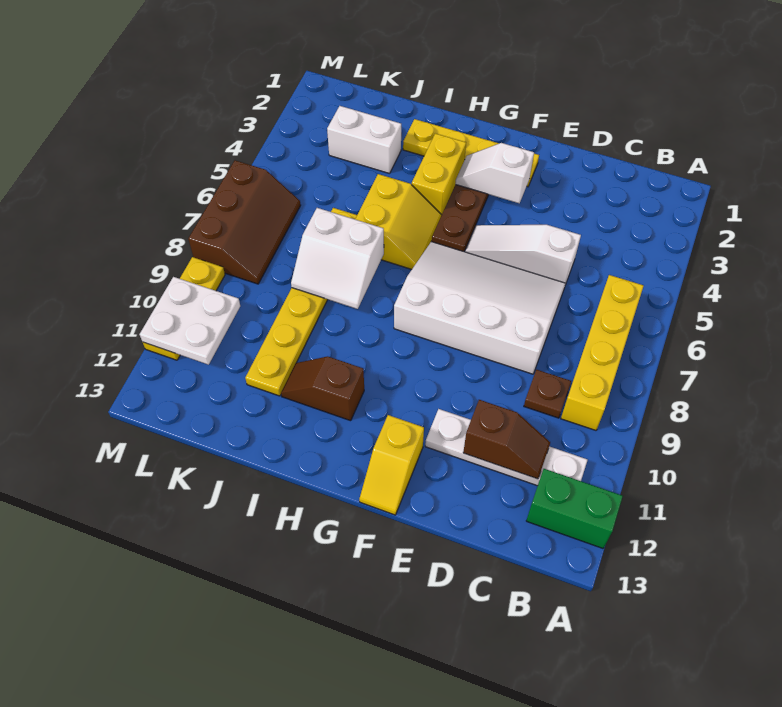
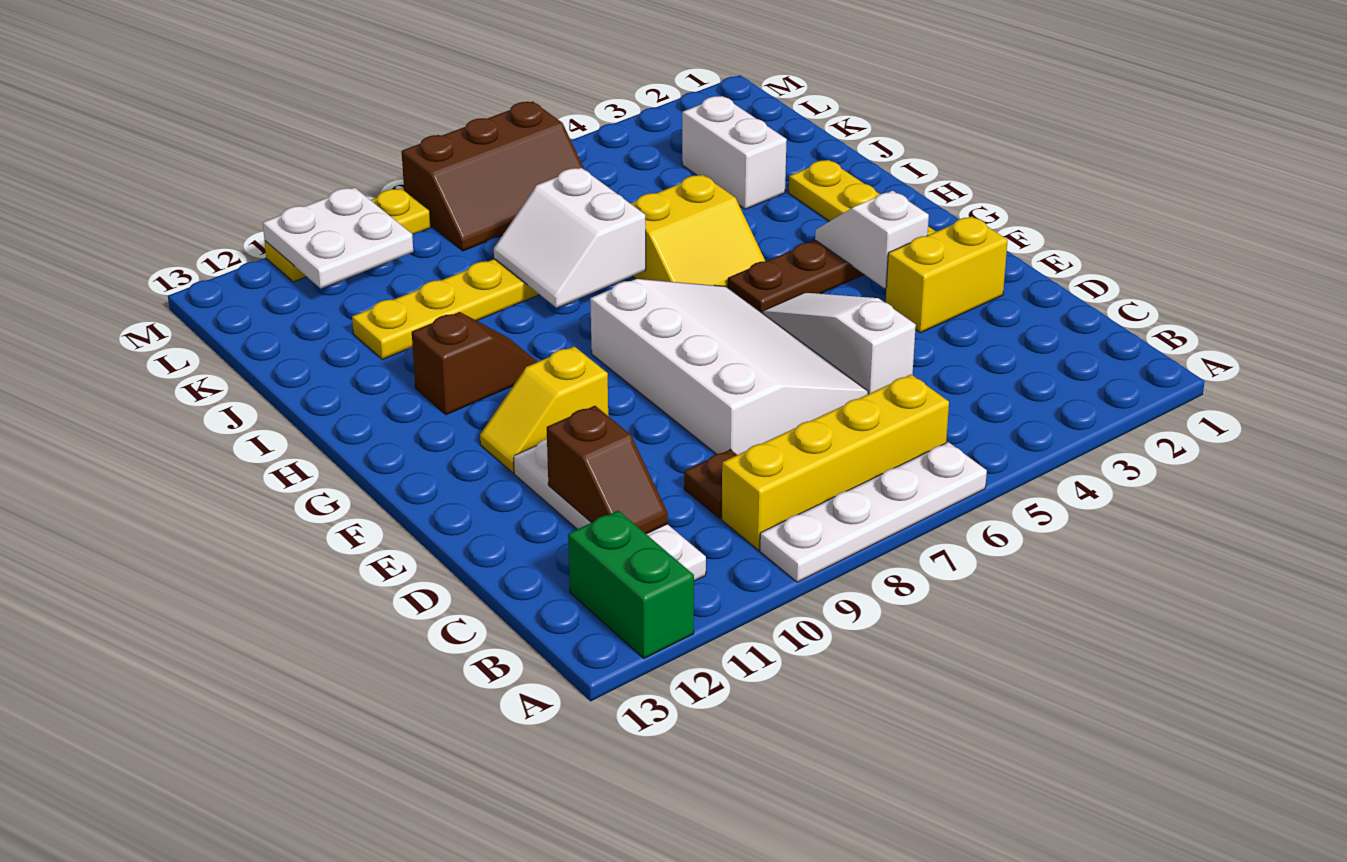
none -> white plate A6:A9 level 1
yellow slope F12:F13 level 1 top 12 -> yellow slope F10:F11 level 1 top 10
yellow brick H3:H4 level 1 -> yellow brick E2:E3 level 1
brown slope H11:I11 level 1 top H -> brown slope H10:H11 level 1 top 11

